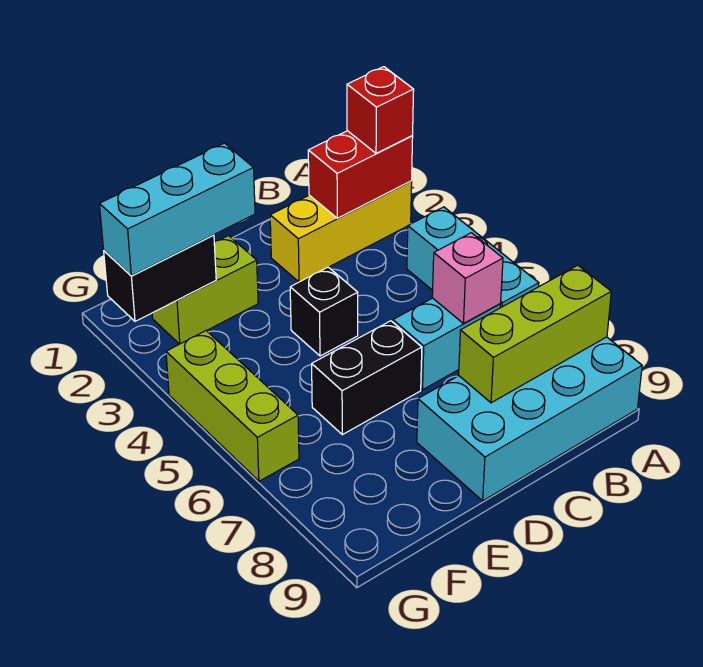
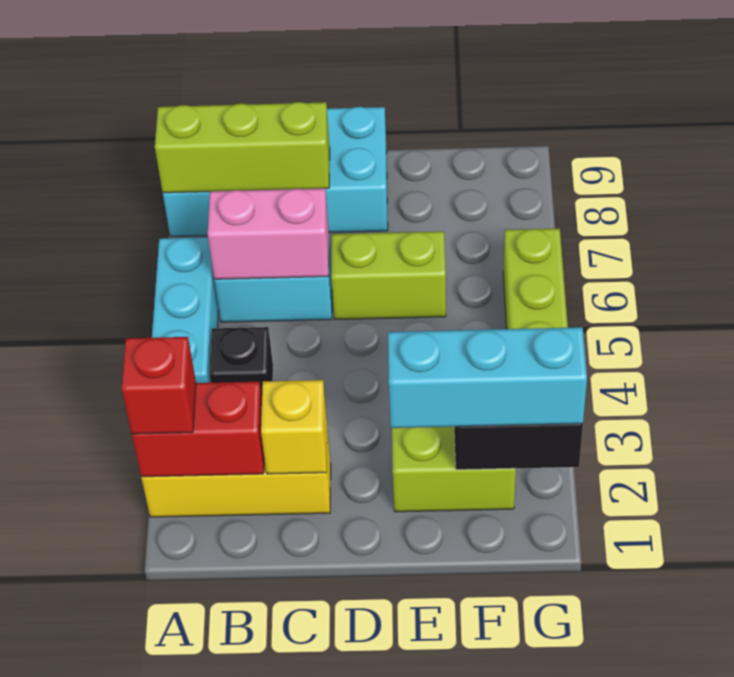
pink brick B6 level 2 -> pink brick B6:C6 level 2
none -> yellow brick C2 level 2
black brick D4 level 1 -> black brick B4 level 1
black brick D6:E6 level 1 -> lime brick D6:E6 level 1

